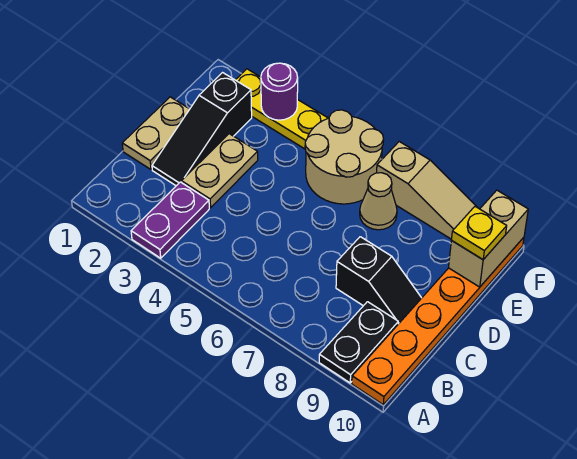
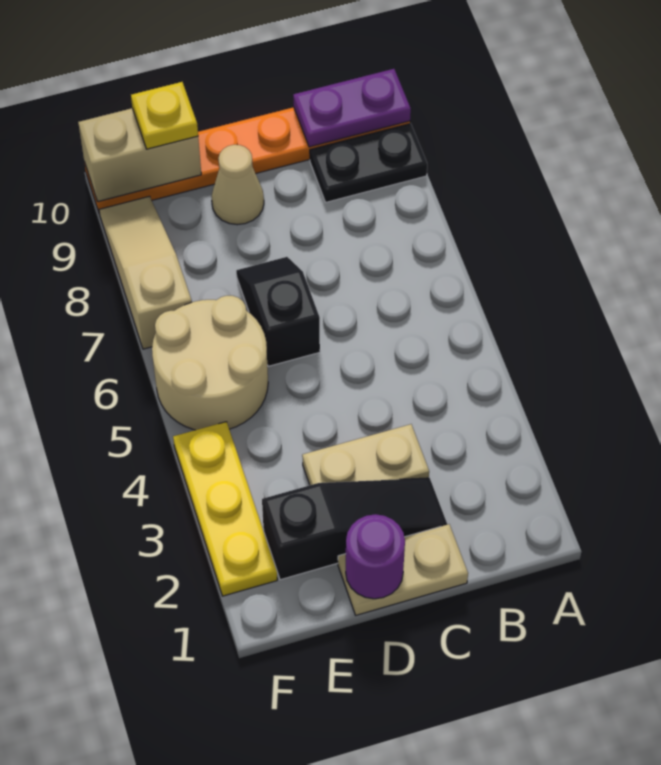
purple plate A3:B3 level 1 -> purple plate A10:B10 level 2
black slope C8:C9 level 1 top 8 -> black slope D6:D7 level 1 top 6
tan cone E7 level 1 -> tan cone D9 level 1
purple round brick F3 level 2 -> purple round brick D1 level 2

